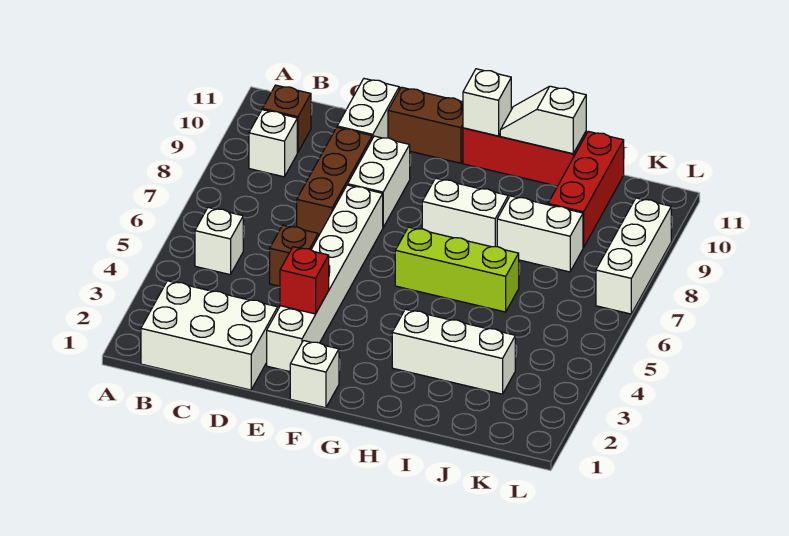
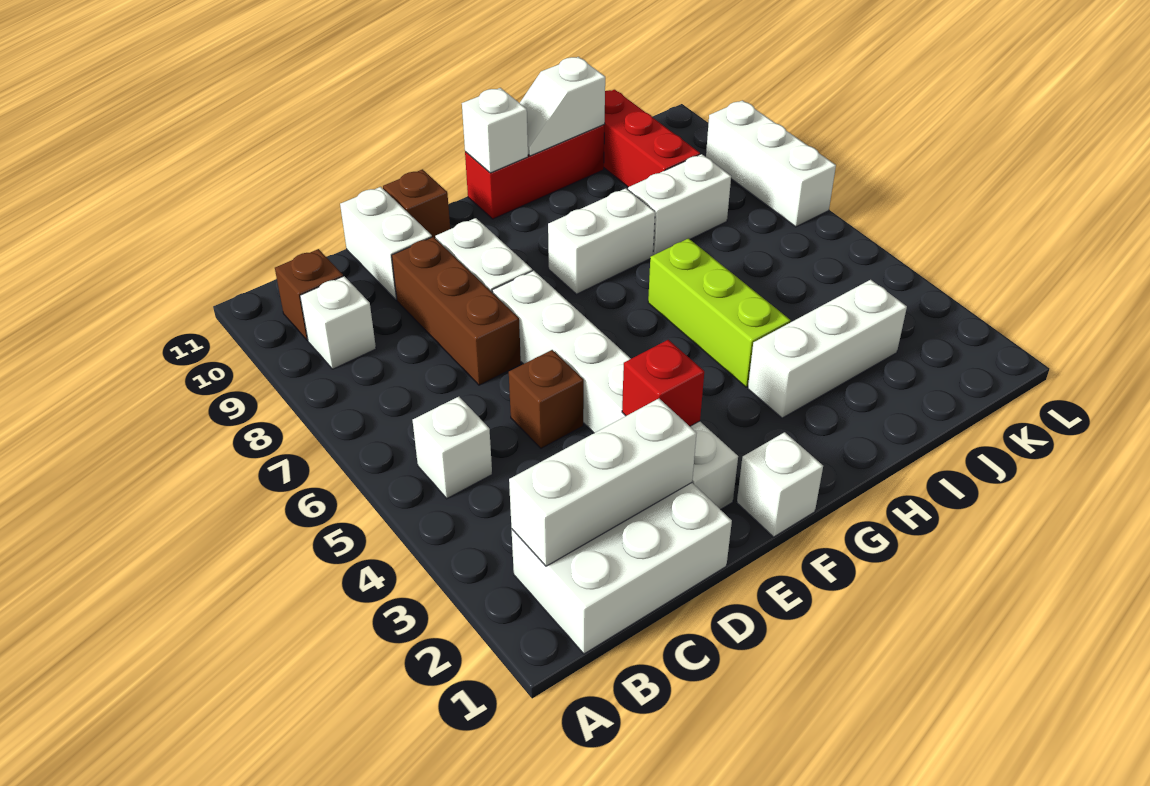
none -> white brick B2:D2 level 2
brown brick E11:F11 level 1 -> brown brick E11 level 1
lime brick G6:I6 level 1 -> lime brick H4:H6 level 1

